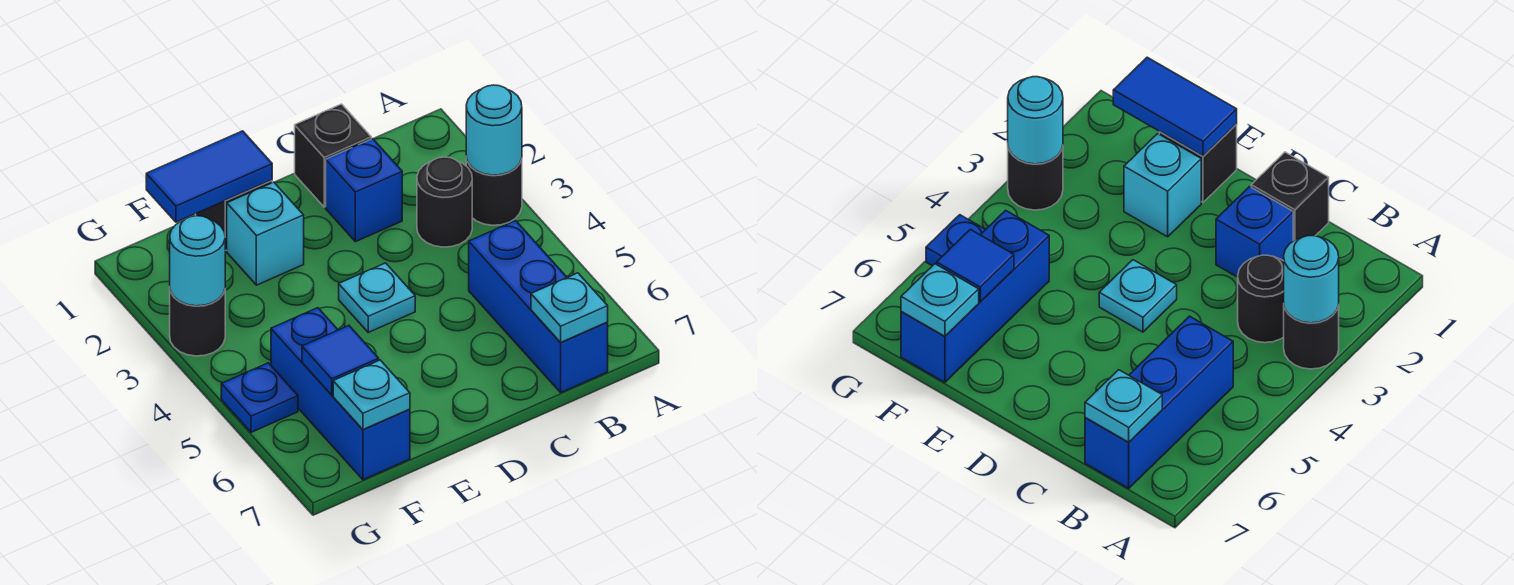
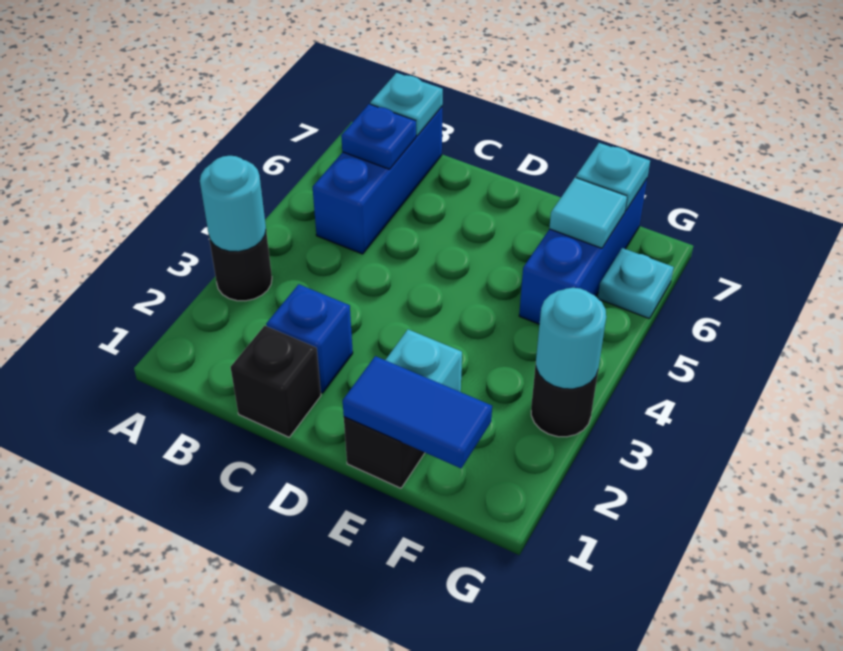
black round brick B3 level 1 -> none
cyan plate D4 level 1 -> cyan plate G6 level 1
blue tile F6 level 2 -> cyan tile F6 level 2
blue plate G5 level 1 -> blue plate B6 level 2

